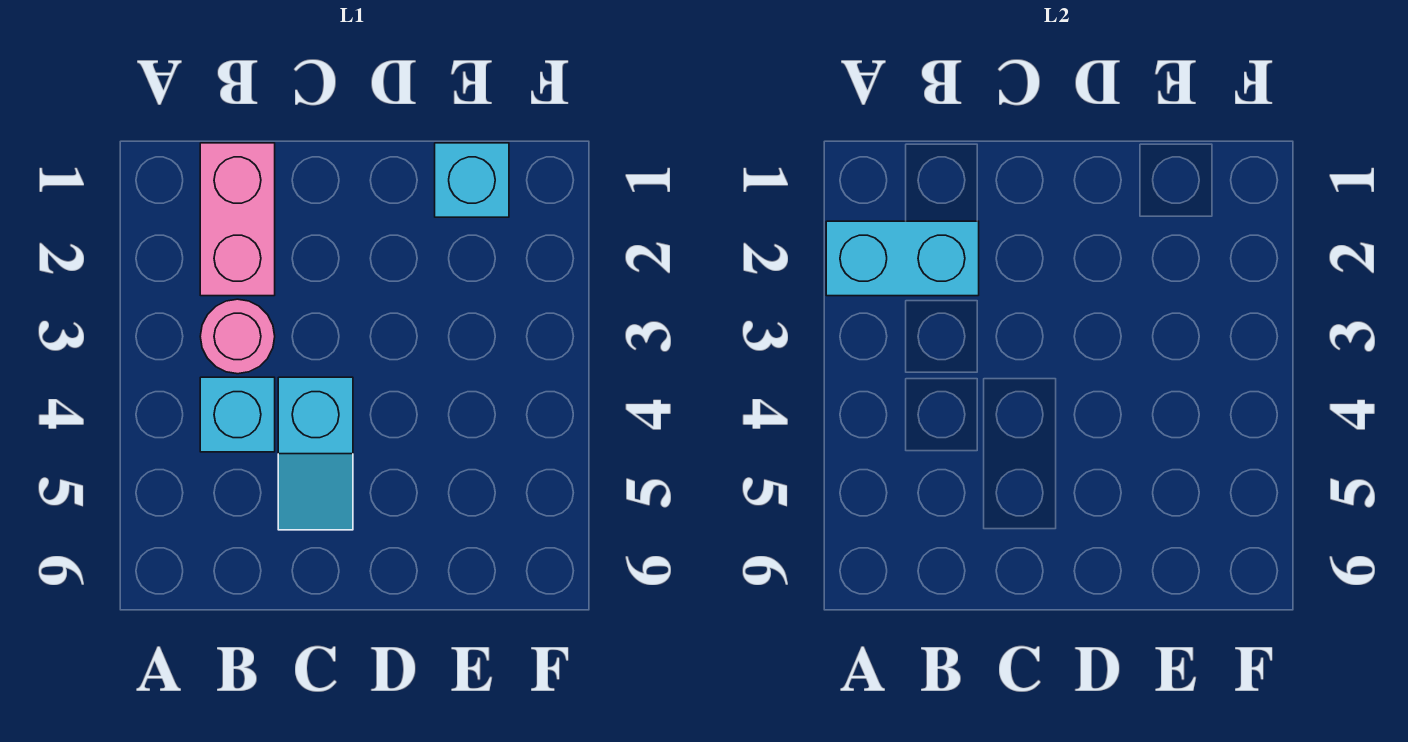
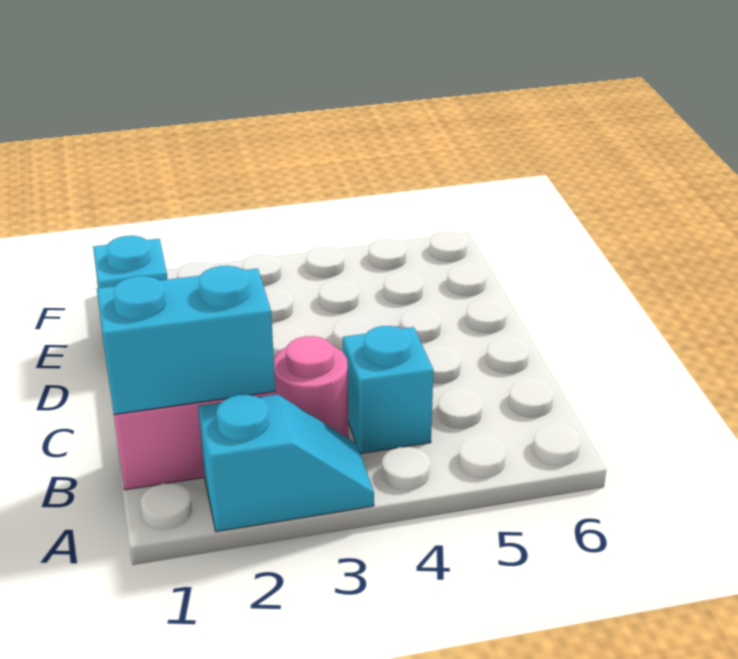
cyan brick A2:B2 level 2 -> cyan brick B1:B2 level 2
cyan slope C4:C5 level 1 top 4 -> cyan slope A2:A3 level 1 top 2

